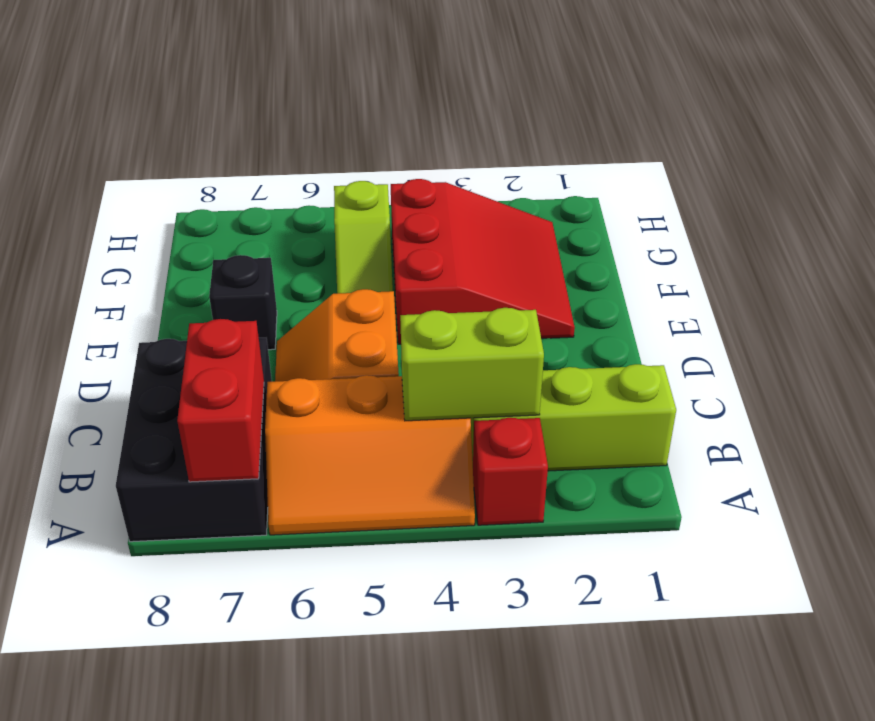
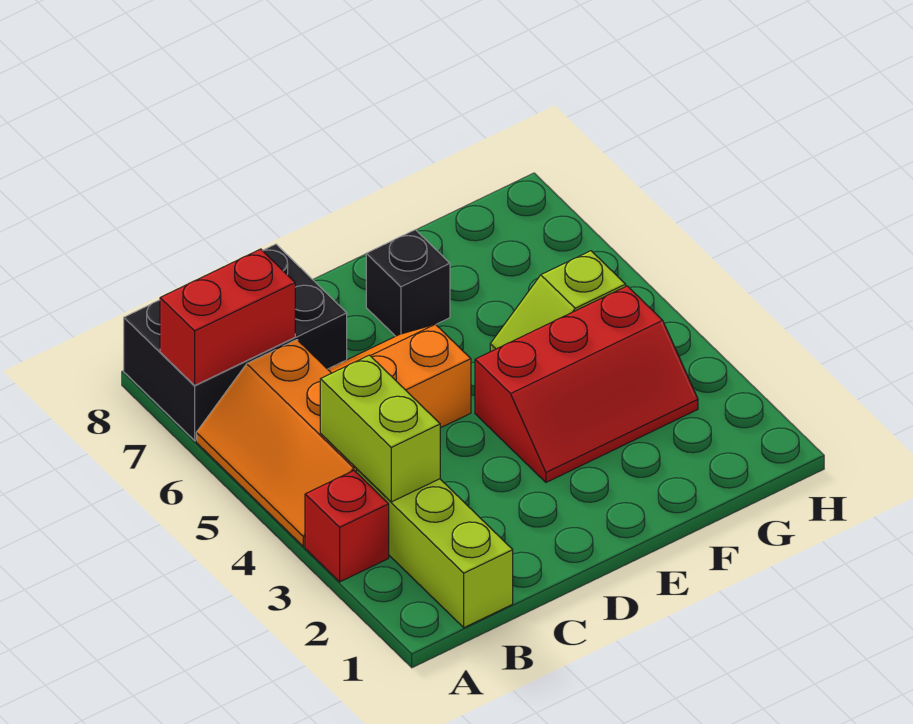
red slope E2:G4 level 1 top 4 -> red slope E3:G4 level 1 top 4

